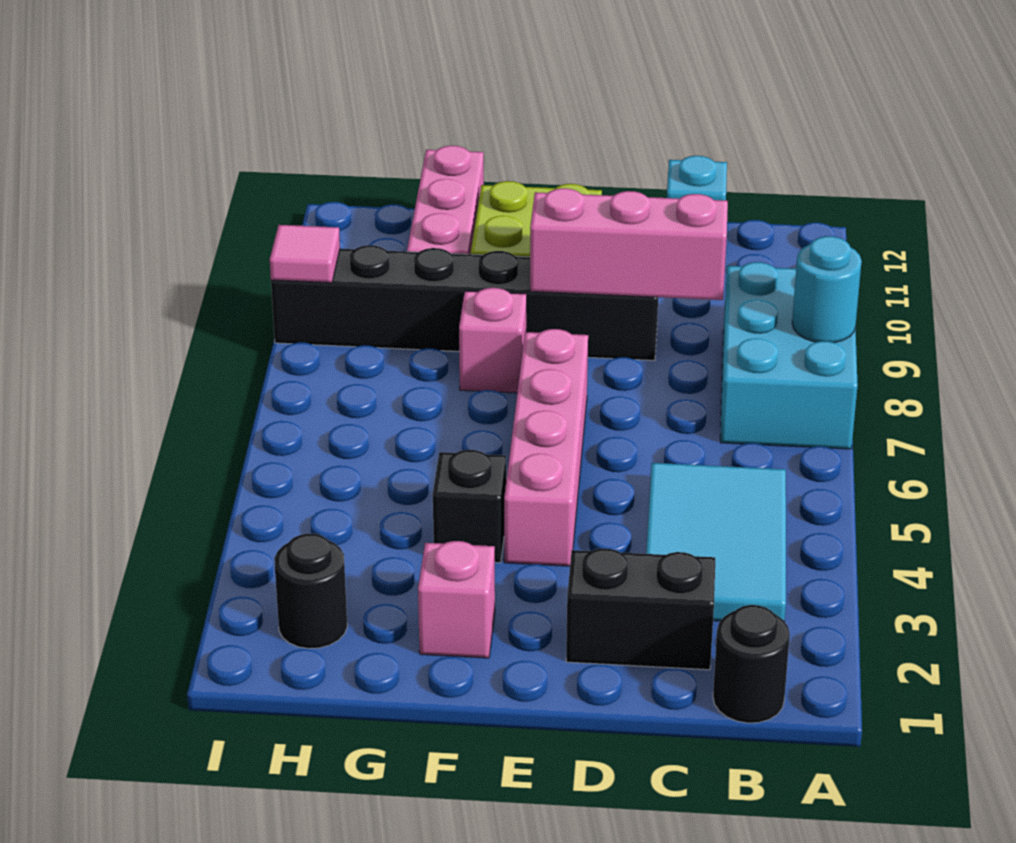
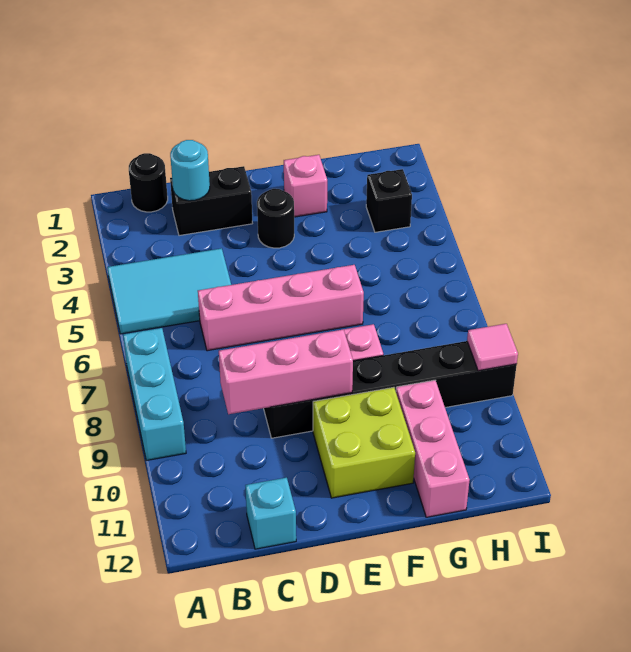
cyan brick A7:B9 level 1 -> cyan brick A7:A9 level 1
cyan round brick A8 level 2 -> cyan round brick C2 level 2
cyan tile B3:C5 level 1 -> cyan tile A4:C5 level 1
pink brick E4:E7 level 1 -> pink brick C6:F6 level 1
black brick F4 level 1 -> black brick H3 level 1
black round brick H2 level 1 -> black round brick E3 level 1

